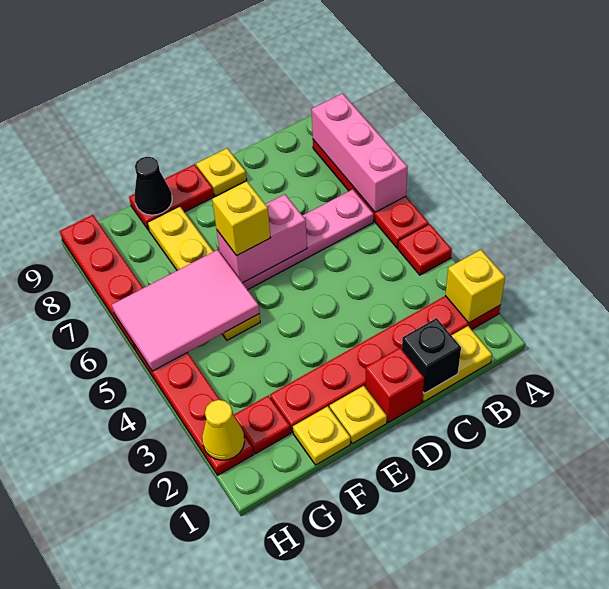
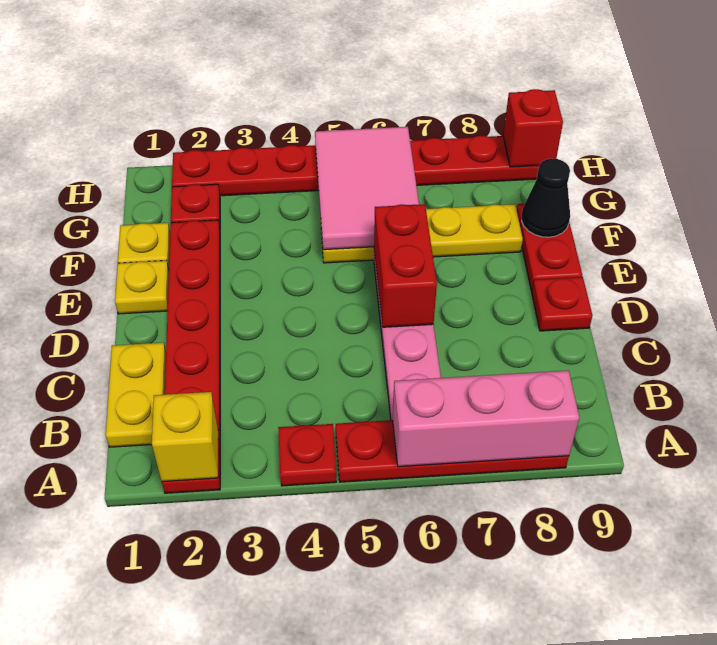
black brick C1 level 2 -> none
red brick D1 level 1 -> red brick H9 level 2
pink brick D6:E6 level 2 -> red brick D6:E6 level 2
yellow plate D9 level 1 -> red plate D9 level 1
yellow brick E6 level 3 -> none
yellow cone H2 level 2 -> none

